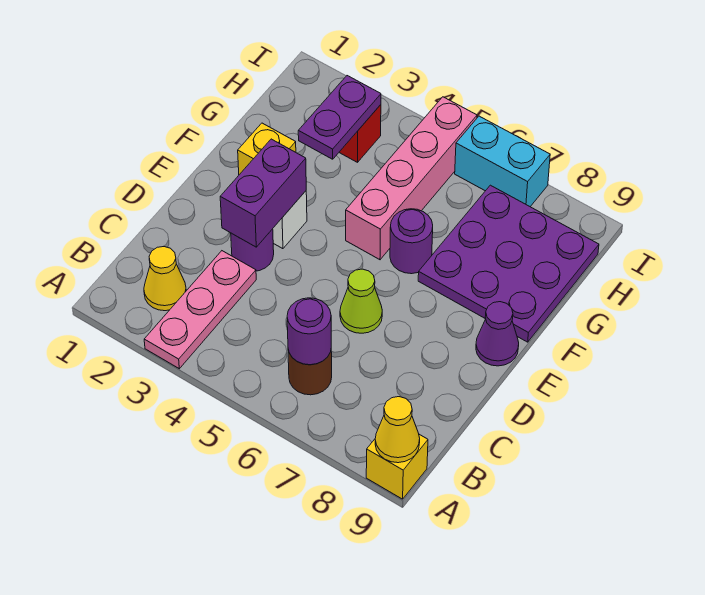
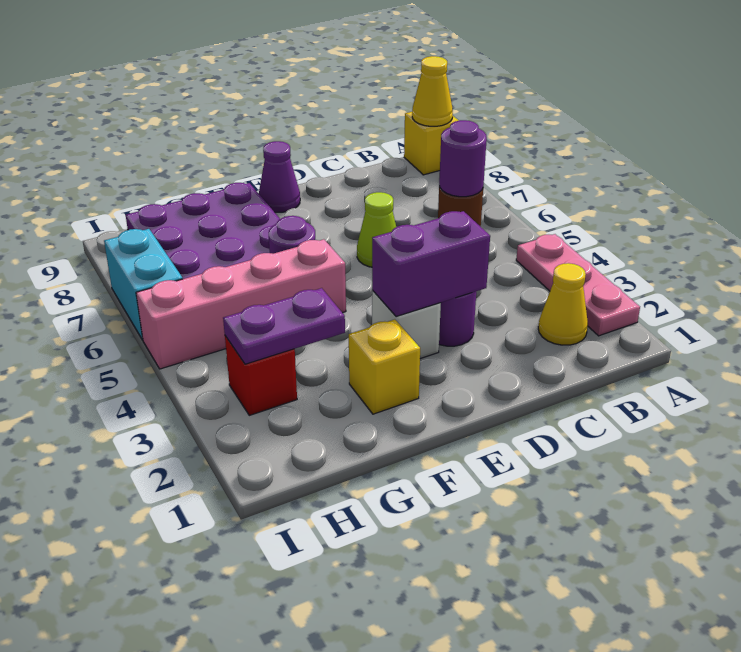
pink plate A3:C3 level 1 -> pink plate A2:A4 level 1

